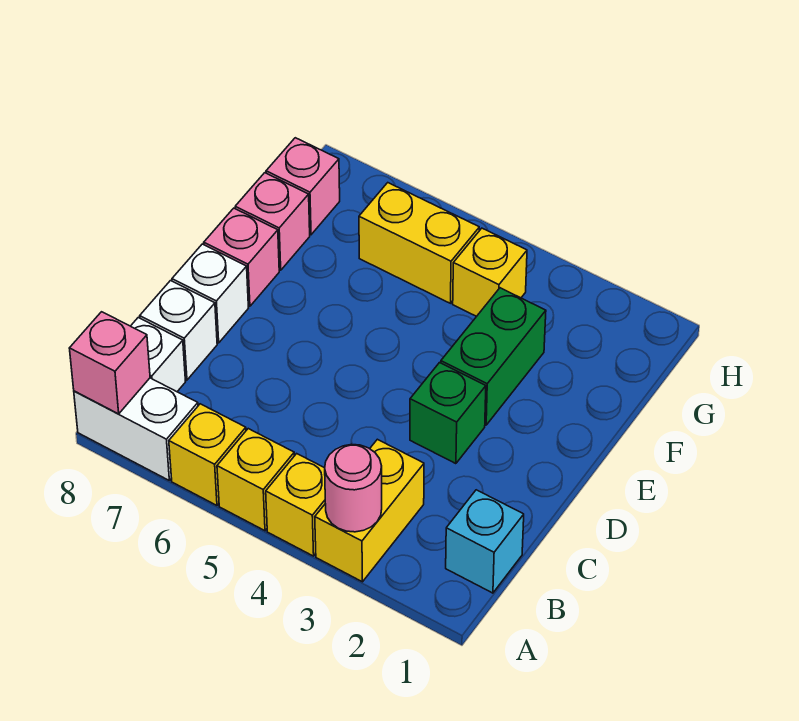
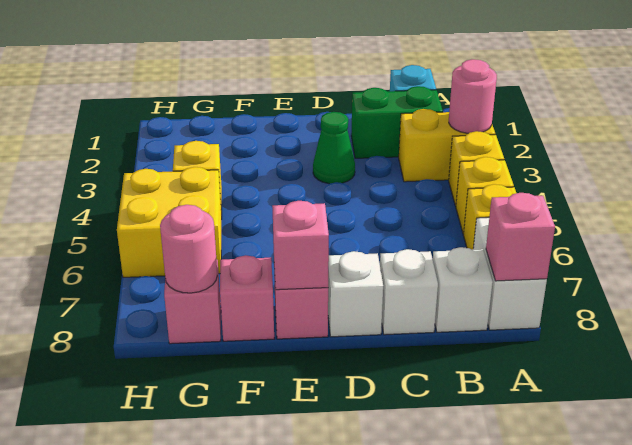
green brick D3 level 1 -> green cone D3 level 1
green brick E3:F3 level 1 -> green brick B2:C2 level 1
none -> pink brick E8 level 2
yellow brick G5:G6 level 1 -> yellow brick G5:H6 level 1
none -> pink round brick G8 level 2

